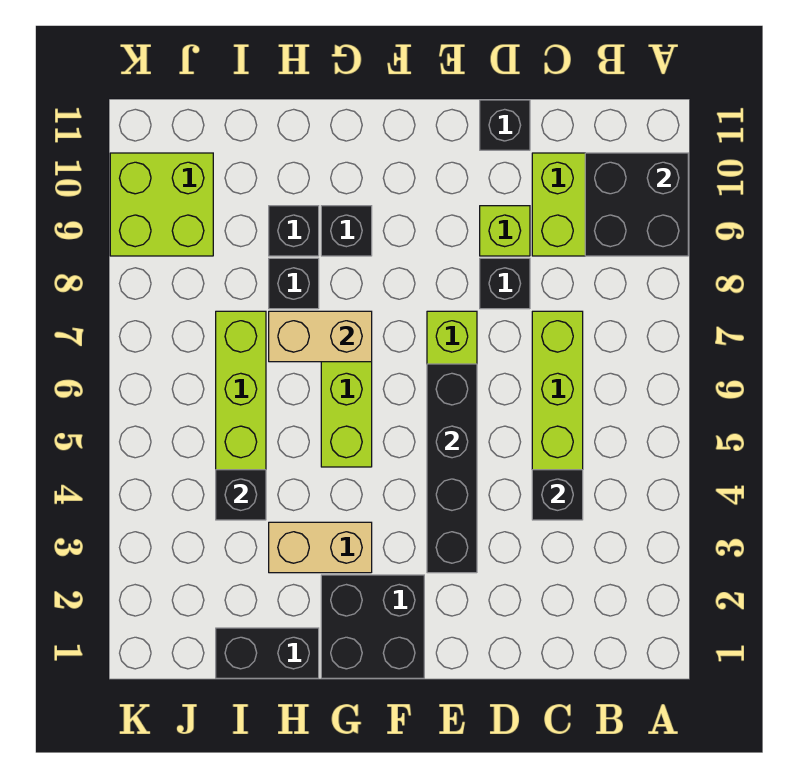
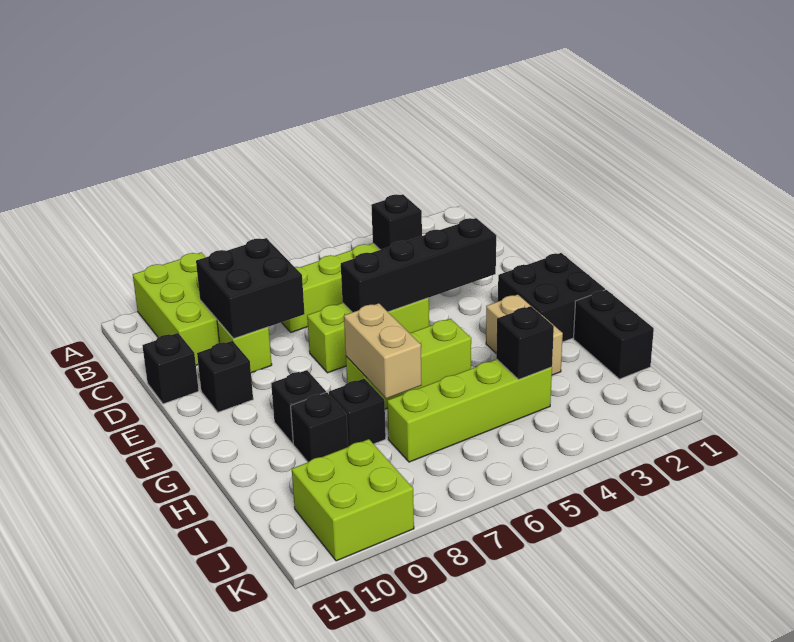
black brick A9:B10 level 2 -> black brick C8:D9 level 2
black brick D8 level 1 -> black brick E10 level 1

